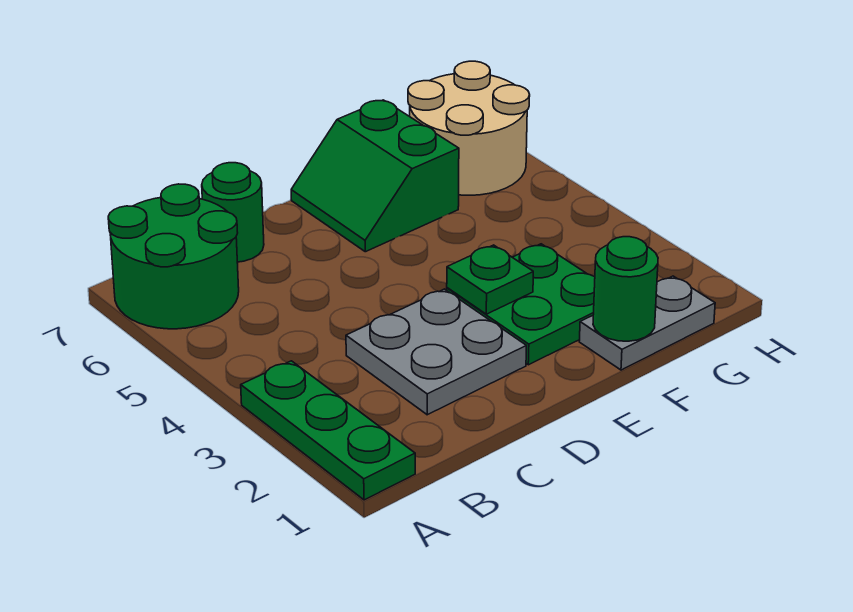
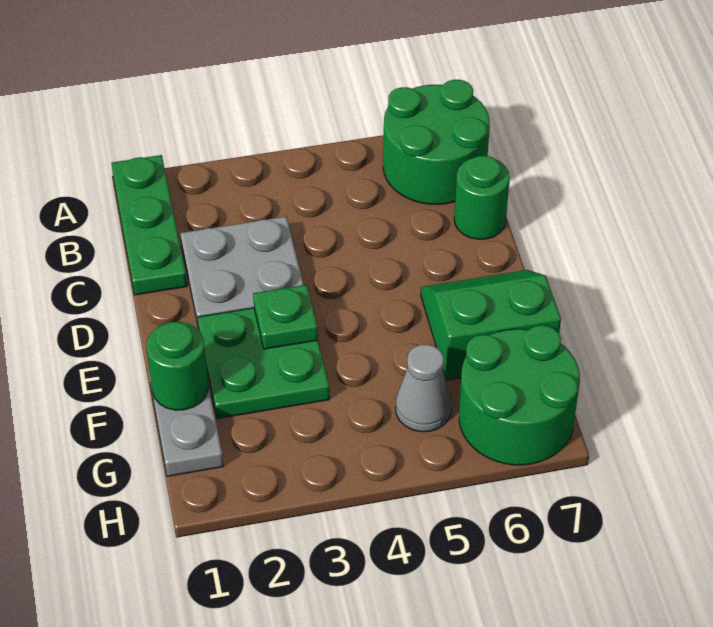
green plate A1:A3 level 1 -> green plate A1:C1 level 1
none -> grey cone G5 level 1
tan round brick G6:H7 level 1 -> green round brick G6:H7 level 1

